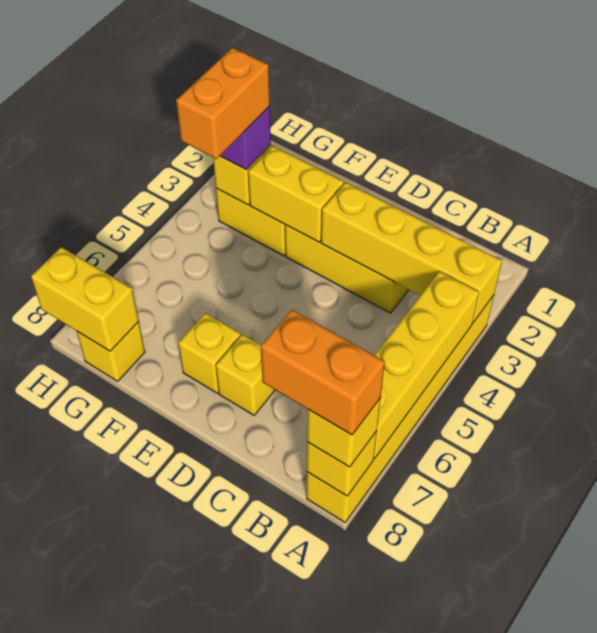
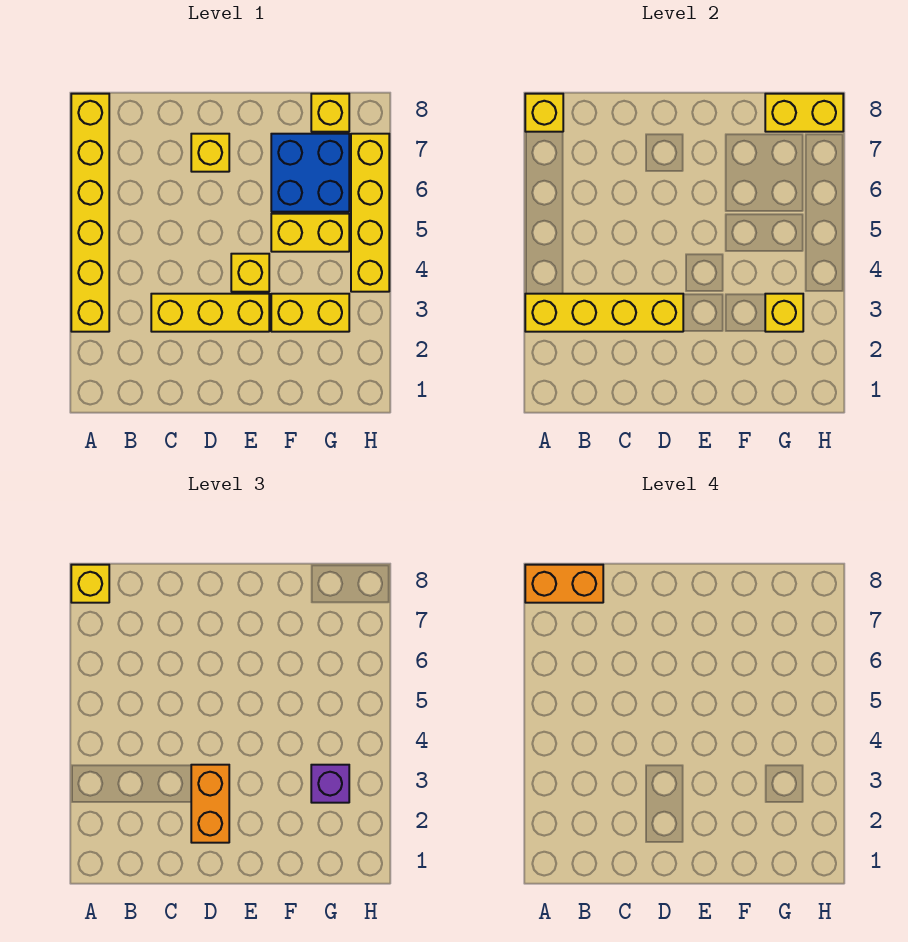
yellow brick A4:A7 level 2 -> yellow brick H4:H7 level 1
yellow brick E3:F3 level 2 -> yellow brick F5:G5 level 1
yellow brick E7 level 1 -> yellow brick E4 level 1
none -> blue brick F6:G7 level 1
orange brick G3:G4 level 4 -> orange brick D2:D3 level 3

